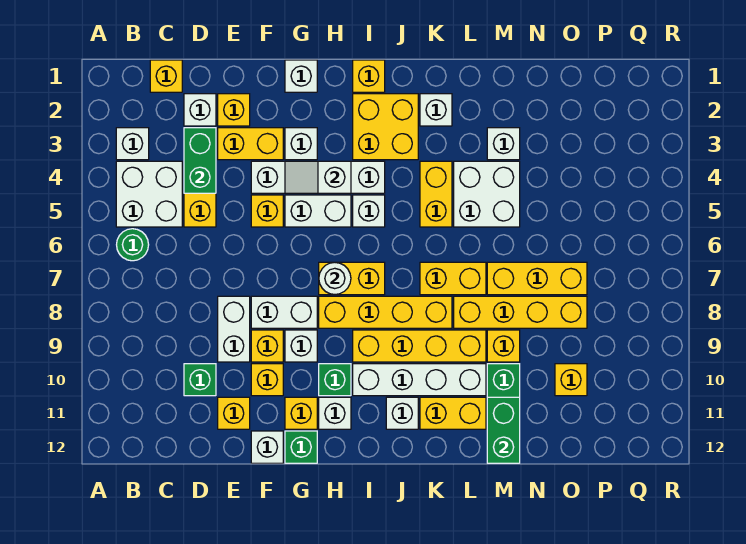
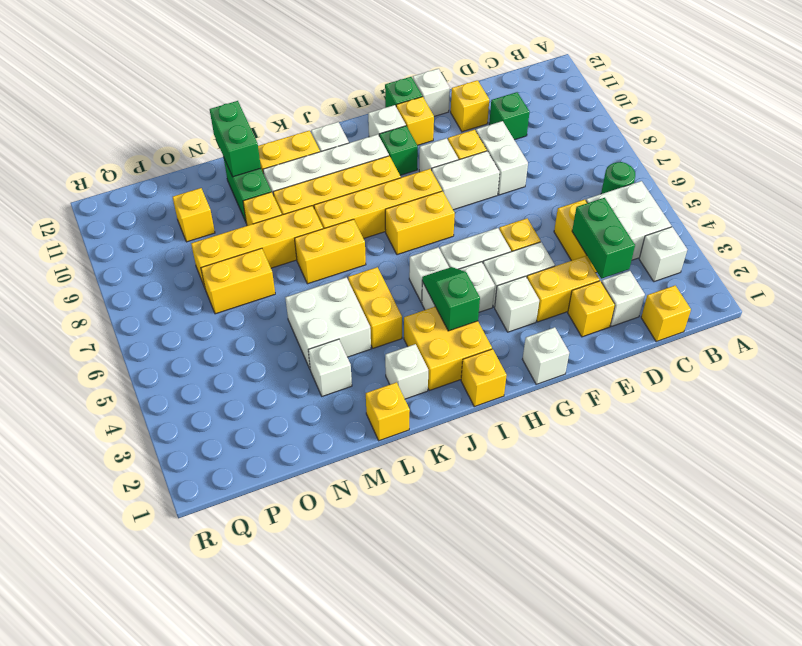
yellow brick F10 level 1 -> yellow brick L1 level 1
white slope G4:H4 level 2 top H -> none
white round brick H7 level 2 -> none
none -> green slope I3:I4 level 2 top 3
yellow brick M7:O7 level 1 -> yellow brick N7:O7 level 1

